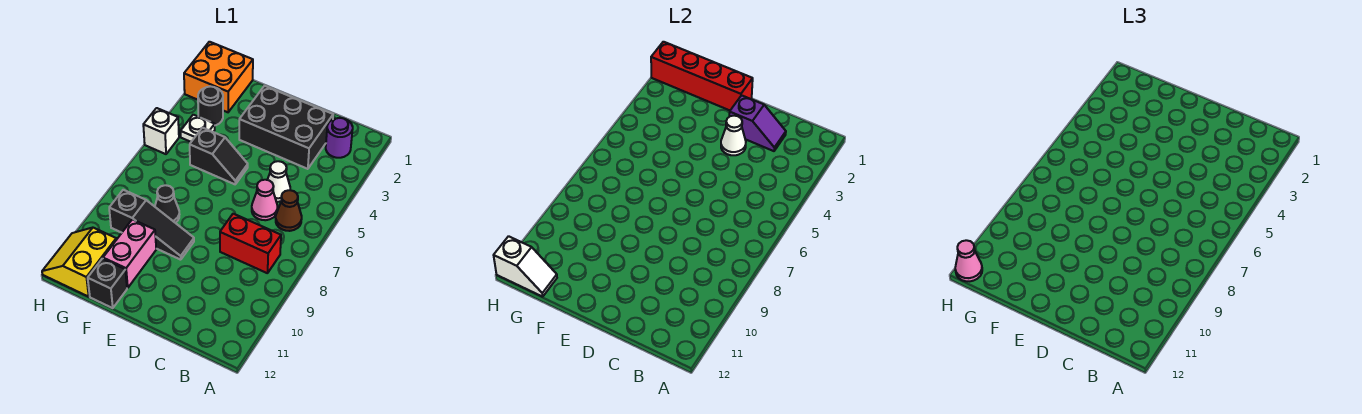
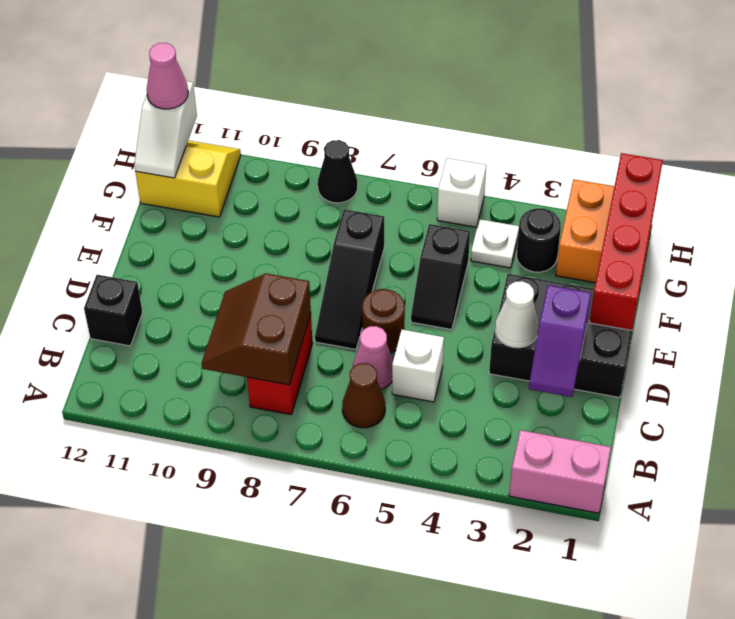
purple round brick B2 level 1 -> none
none -> brown slope B8:C9 level 2 top 8
black brick C2:E3 level 1 -> black brick D1:E3 level 1
white cone C5 level 1 -> white brick C5 level 1
none -> brown round brick D6 level 1
black slope E9:G9 level 1 top G -> black slope D7:F7 level 1 top F
black cone F8 level 1 -> black cone H8 level 1
pink brick F10:F11 level 1 -> pink brick A1:A2 level 1
black brick F12 level 1 -> black brick C12 level 1

